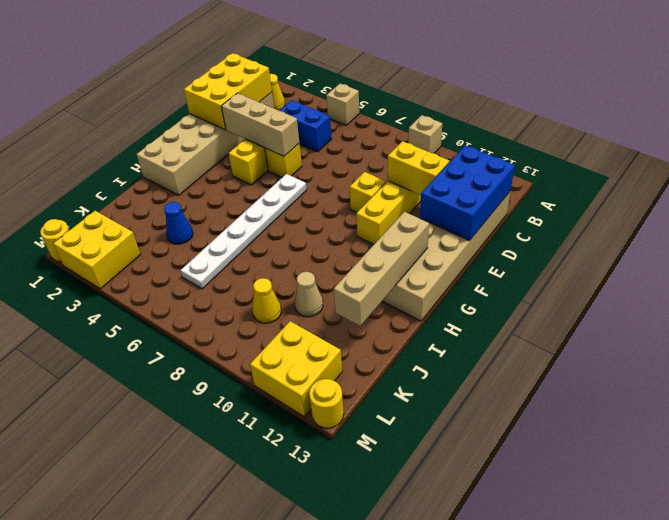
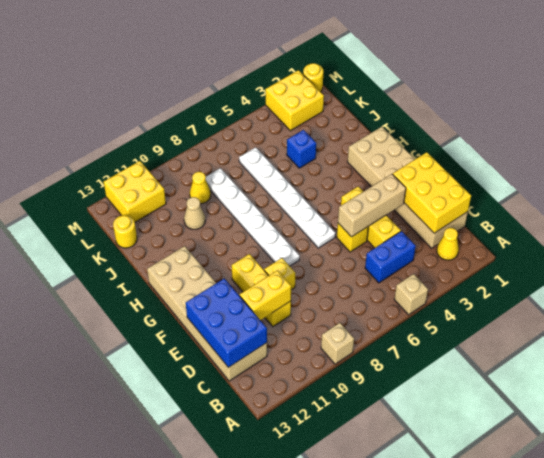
none -> white plate F8:K8 level 1
tan brick G12:J12 level 2 -> none
blue cone J4 level 1 -> blue brick J4 level 1
yellow round brick M13 level 1 -> yellow round brick K13 level 1

